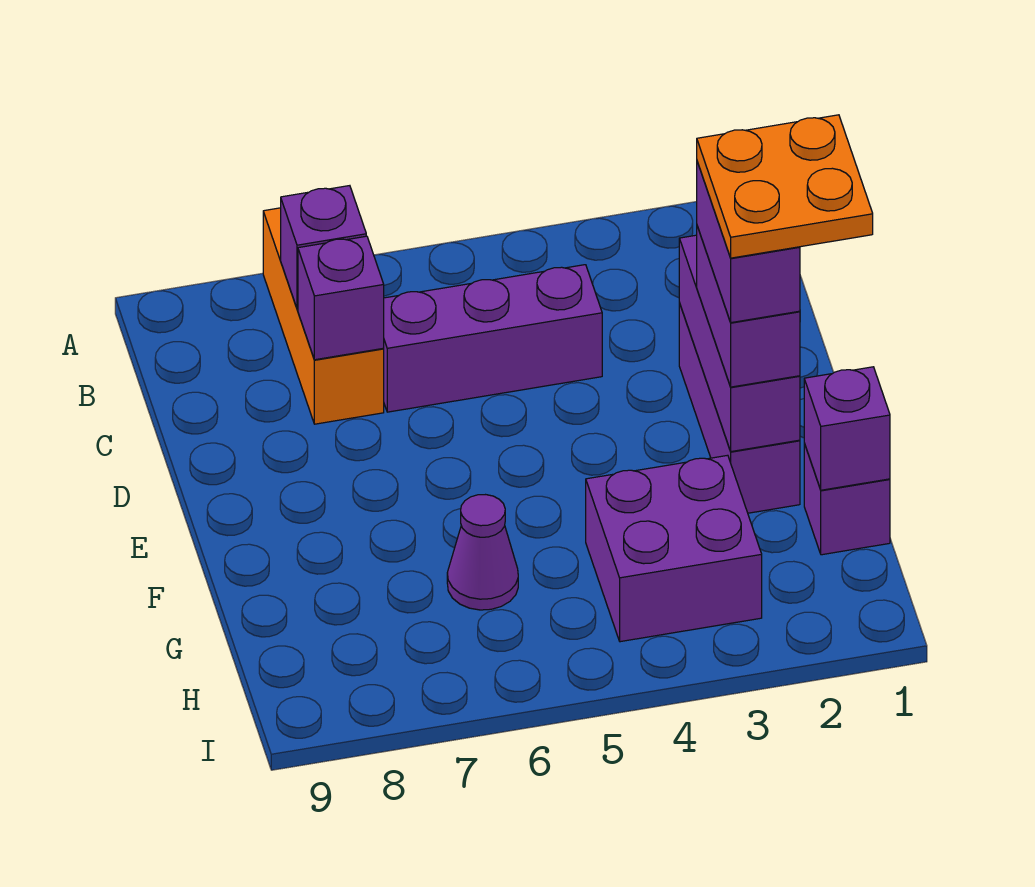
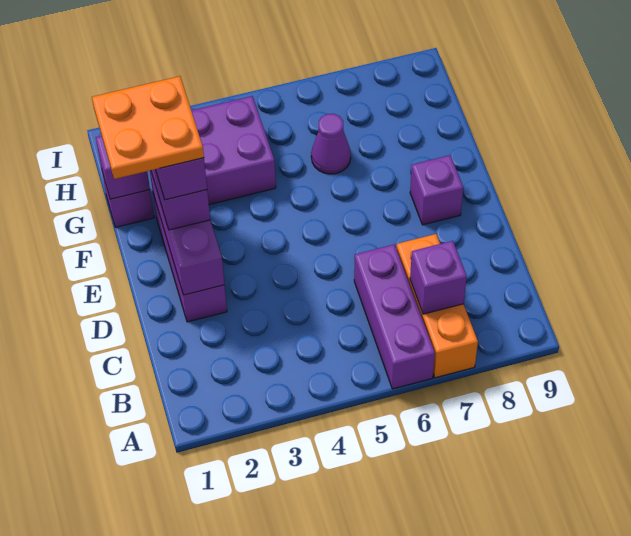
purple brick C4:C6 level 1 -> purple brick A6:C6 level 1
purple brick C7 level 2 -> purple brick E8 level 1

